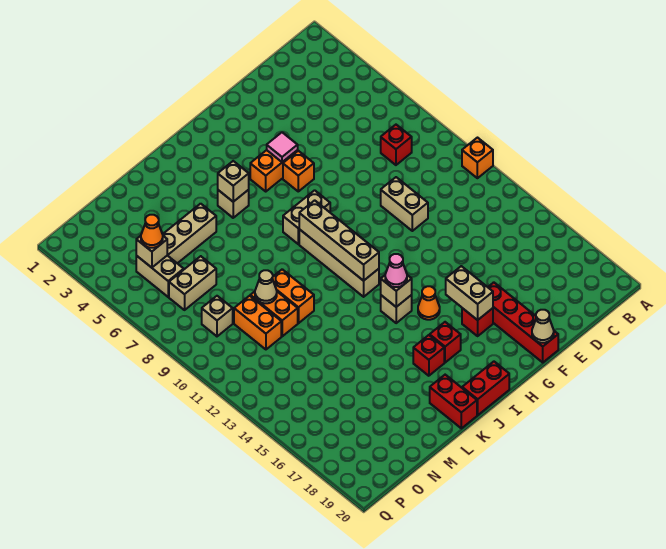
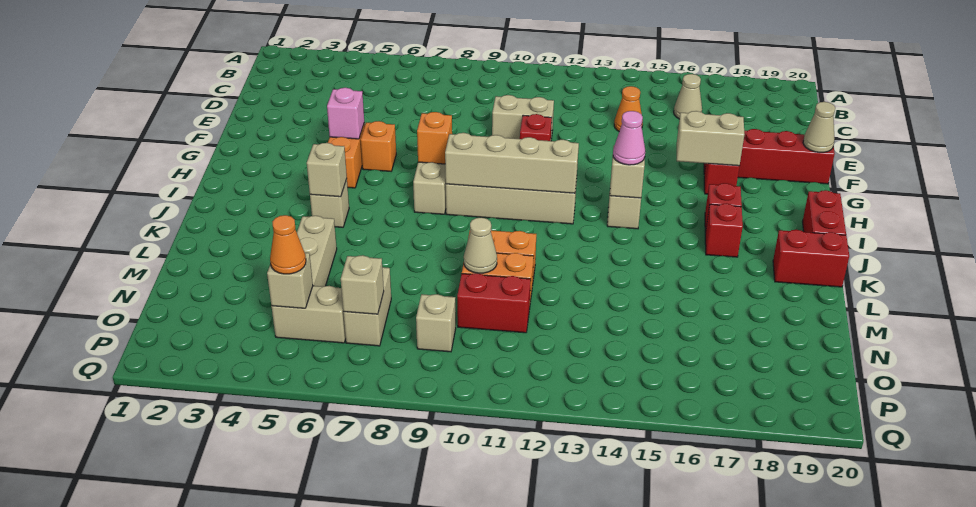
orange brick A11 level 1 -> orange brick H8 level 2
red brick C8 level 1 -> red brick F11 level 1
none -> tan cone C16 level 1
pink tile G5 level 2 -> pink brick G5 level 2
orange cone H15 level 1 -> orange cone D14 level 1
orange brick N10:N11 level 1 -> red brick N10:N11 level 1
none -> tan brick O7 level 2

